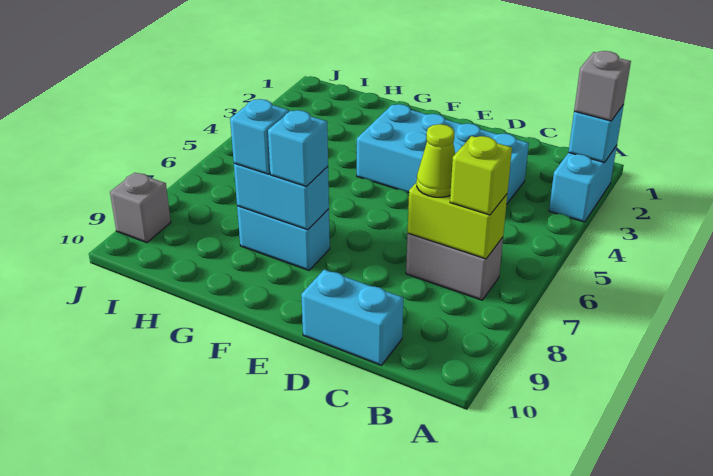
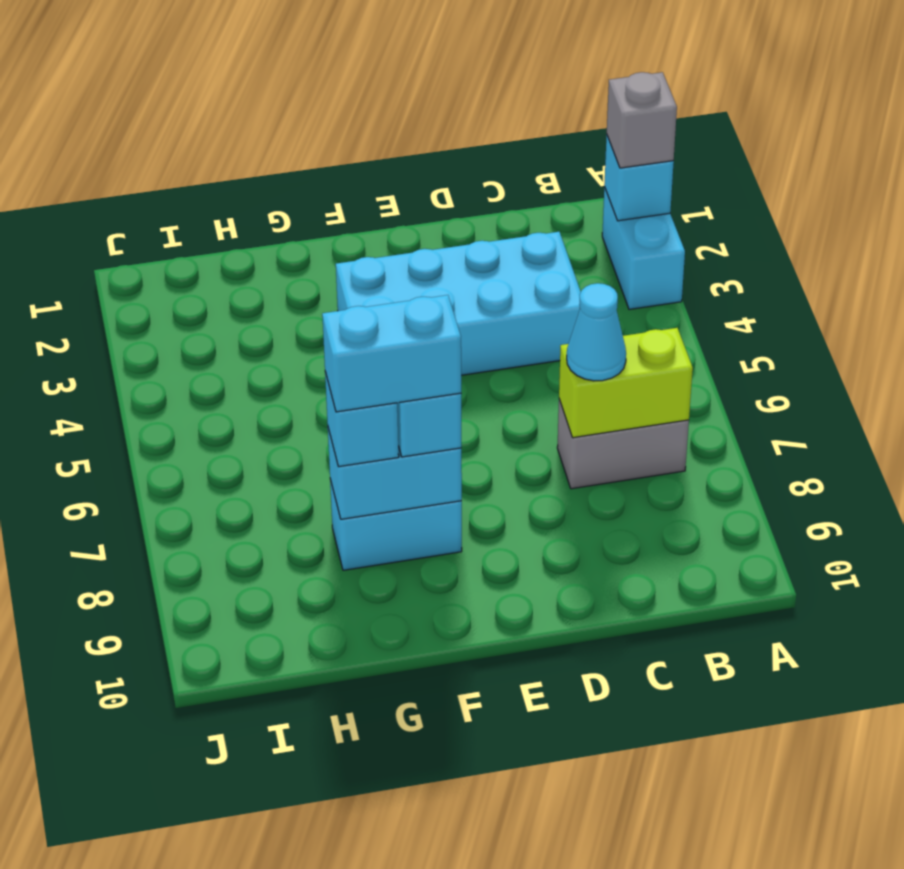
lime brick B7 level 3 -> none
lime cone C7 level 3 -> cyan cone C7 level 3
cyan brick C10:D10 level 1 -> cyan brick F8:G8 level 4
grey brick J9 level 1 -> none

